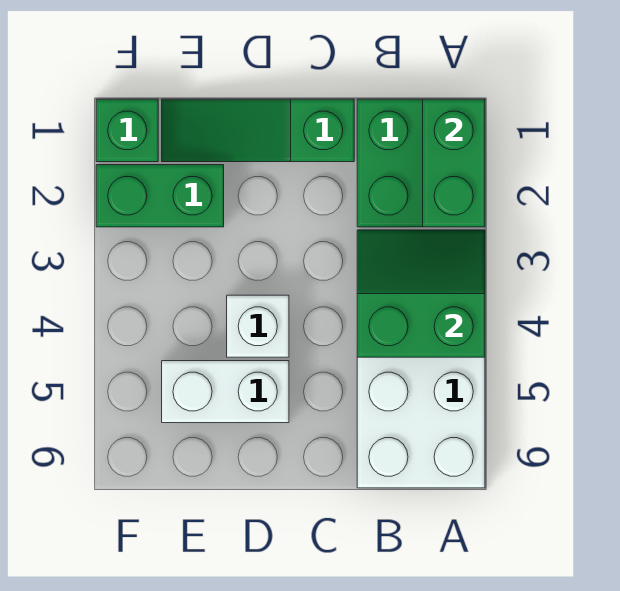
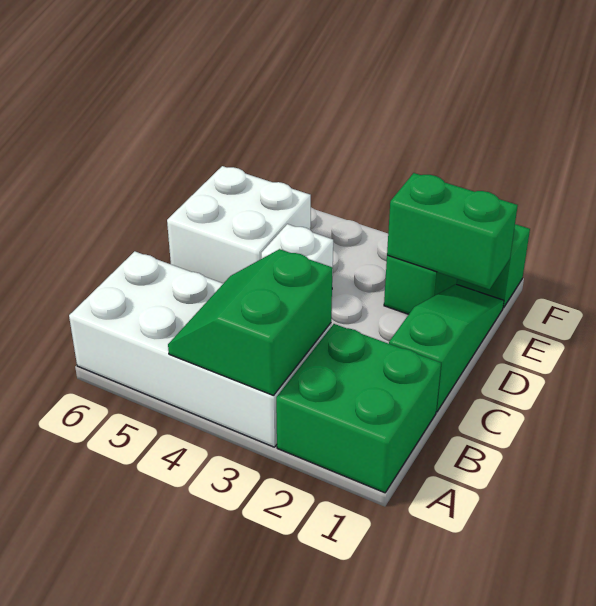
green brick A1:A2 level 2 -> green brick E1:E2 level 2
green slope A3:B4 level 2 top 4 -> green slope A3:B4 level 2 top 3
white brick D5:E5 level 1 -> white brick D5:E6 level 1

